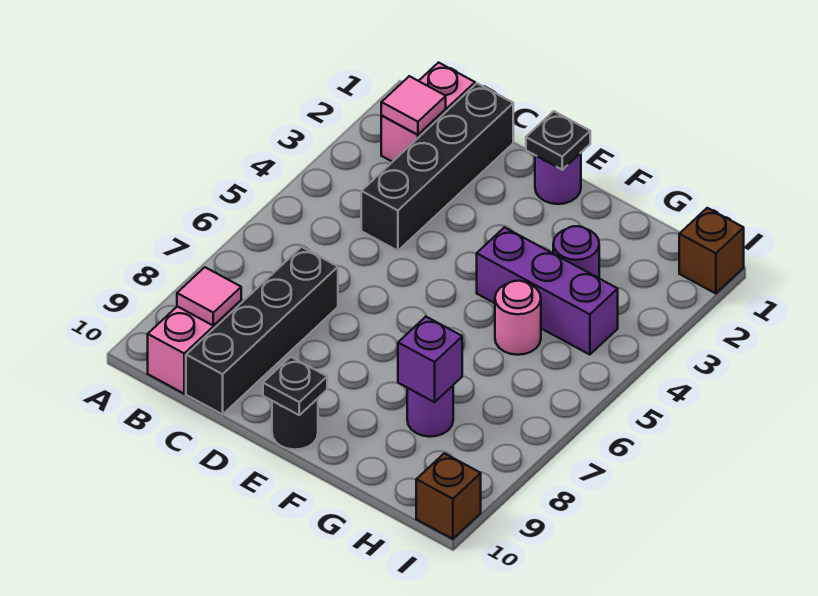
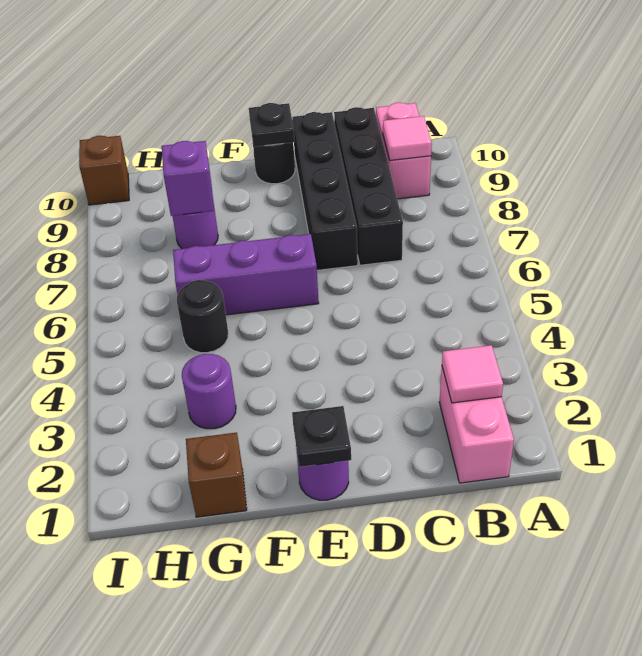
black brick C1:C4 level 1 -> black brick D7:D10 level 1
purple brick F4:H4 level 1 -> purple brick E6:G6 level 1
pink round brick G5 level 1 -> black round brick G5 level 1
brown brick I1 level 1 -> brown brick G1 level 1

